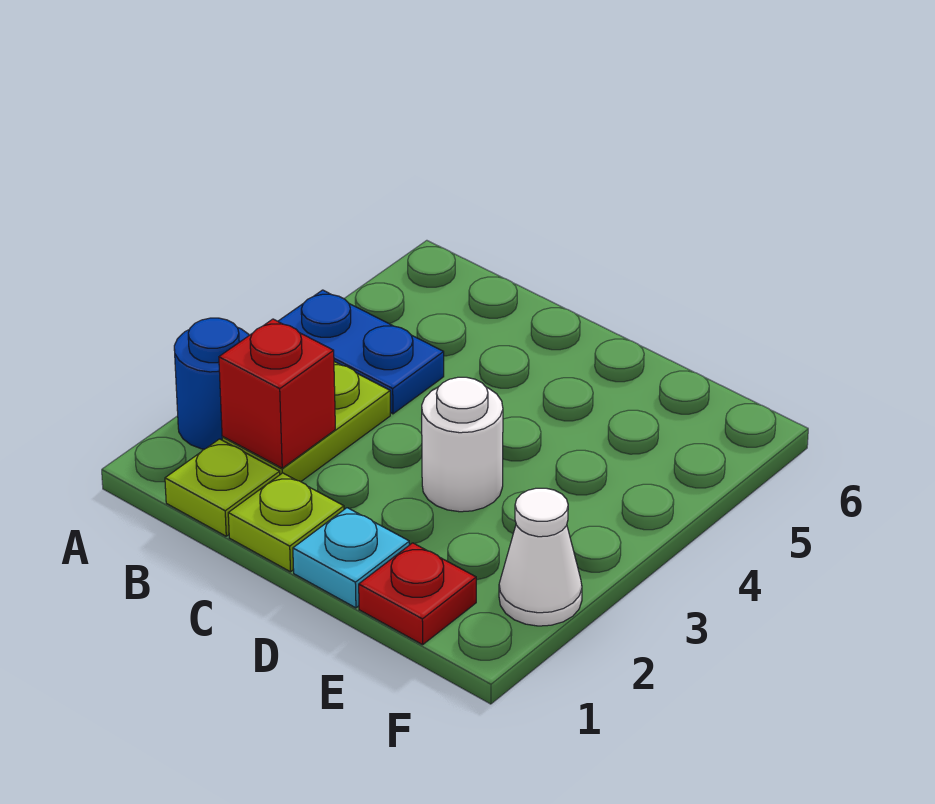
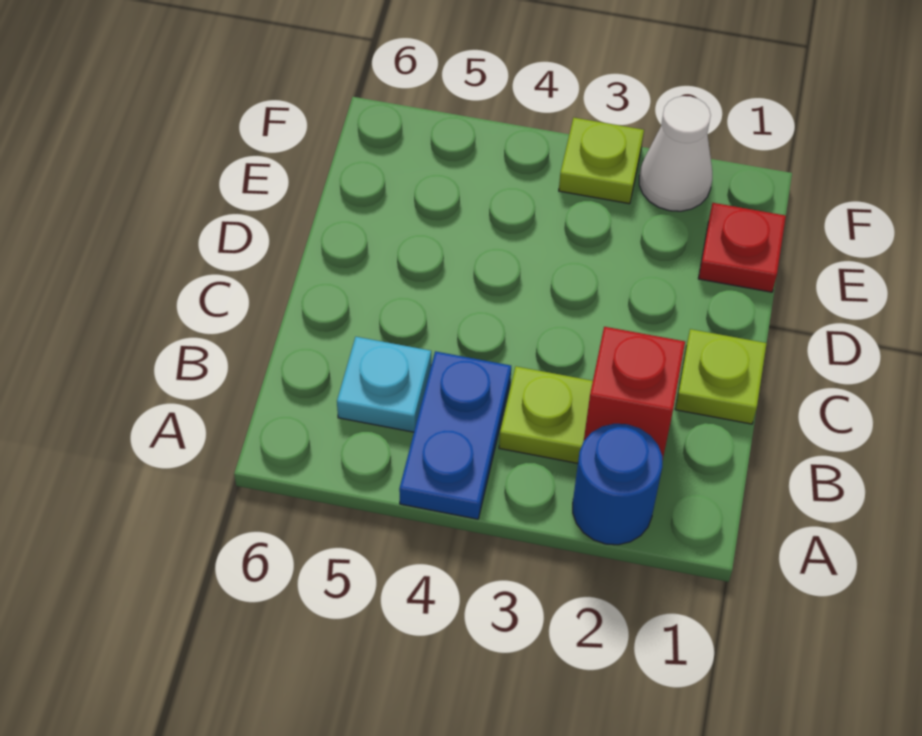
lime plate B1 level 1 -> lime plate F3 level 1
cyan plate D1 level 1 -> cyan plate B5 level 1
white round brick D3 level 1 -> none

